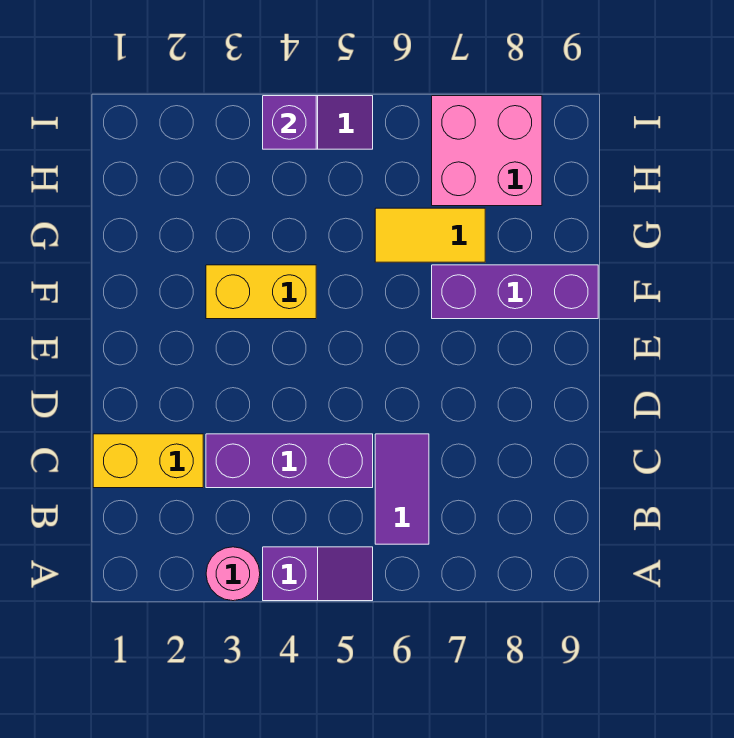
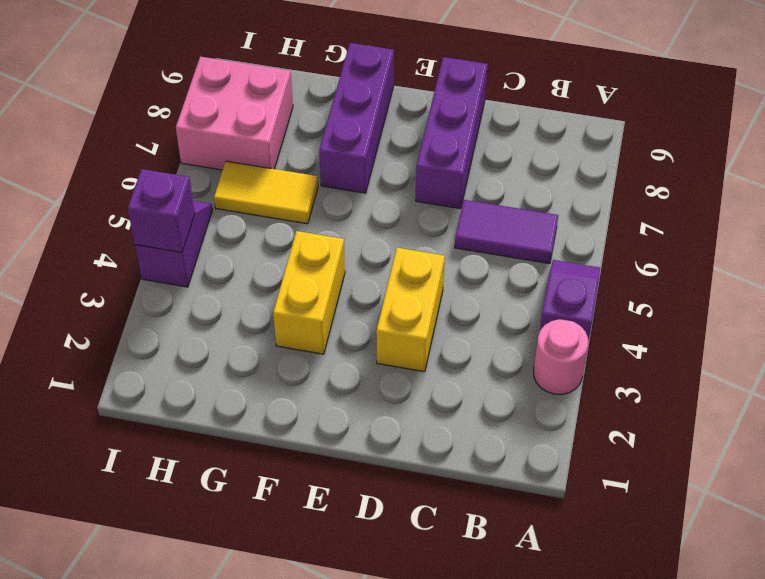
yellow brick C1:C2 level 1 -> yellow brick D3:D4 level 1
purple brick C3:C5 level 1 -> purple brick D7:D9 level 1
yellow tile G6:G7 level 1 -> yellow tile G6:H6 level 1

